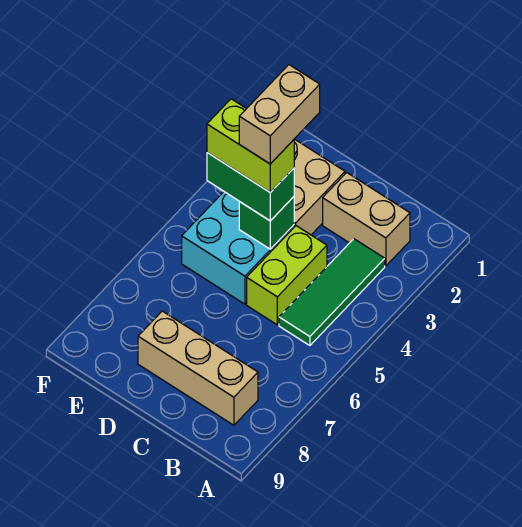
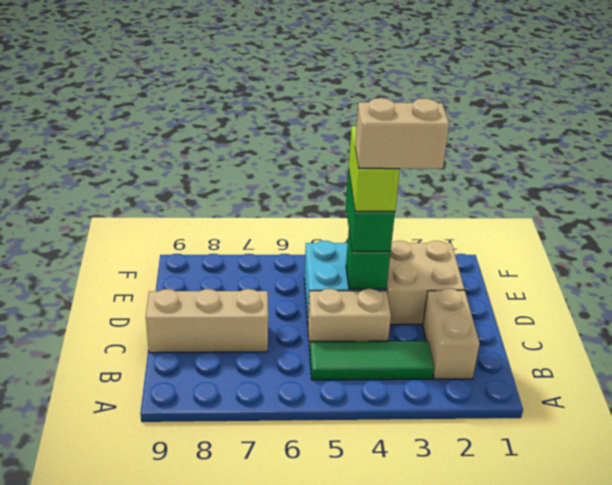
tan brick B8:D8 level 1 -> tan brick C7:C9 level 1
lime brick C4:C5 level 1 -> tan brick C4:C5 level 1

